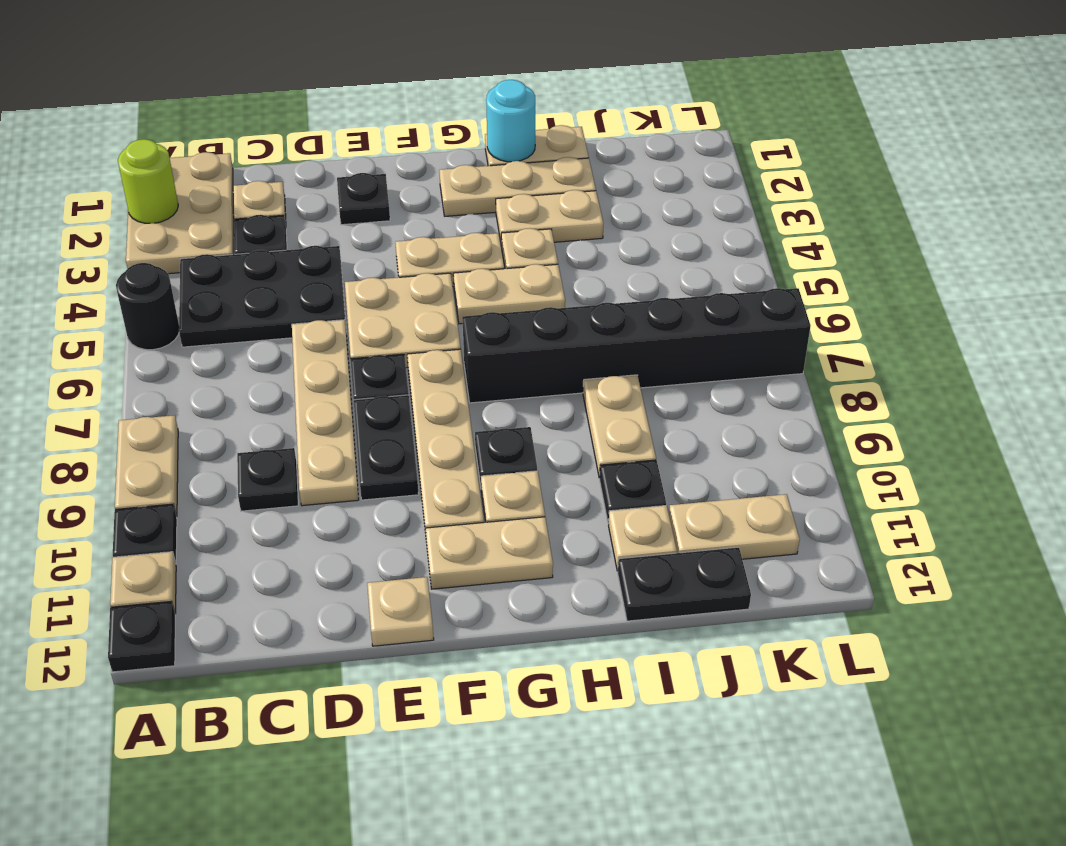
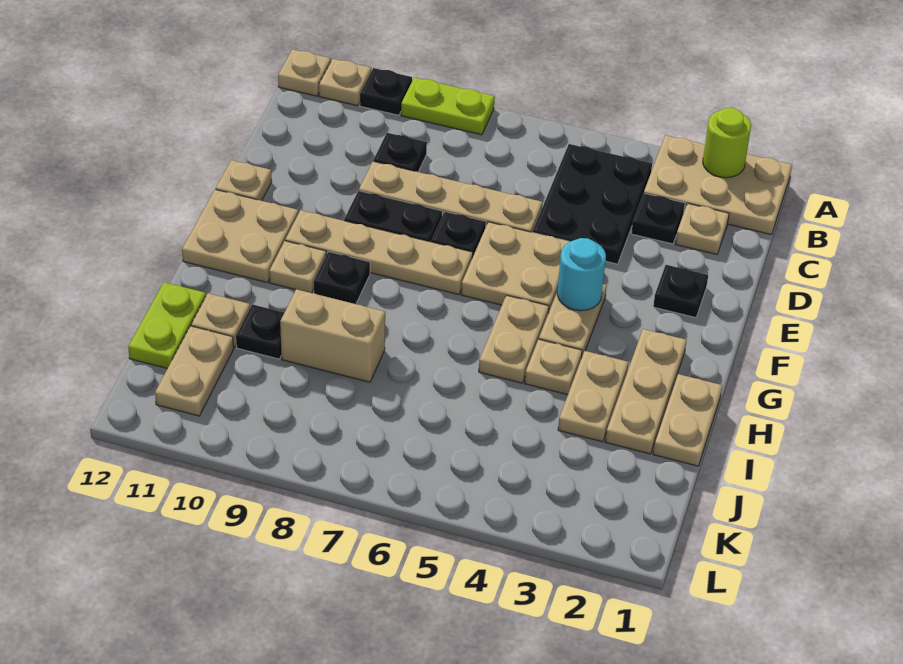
black round brick A5 level 1 -> none
tan plate A8:A9 level 1 -> lime plate A8:A9 level 1
black plate A12 level 1 -> tan plate A12 level 1
tan plate F11:G11 level 1 -> tan plate F11:G12 level 1
black brick G7:L7 level 1 -> none
cyan round brick H1 level 2 -> cyan round brick F4 level 2
tan plate I8:I9 level 1 -> tan brick I8:I9 level 1
black plate I12:J12 level 1 -> lime plate I12:J12 level 1

